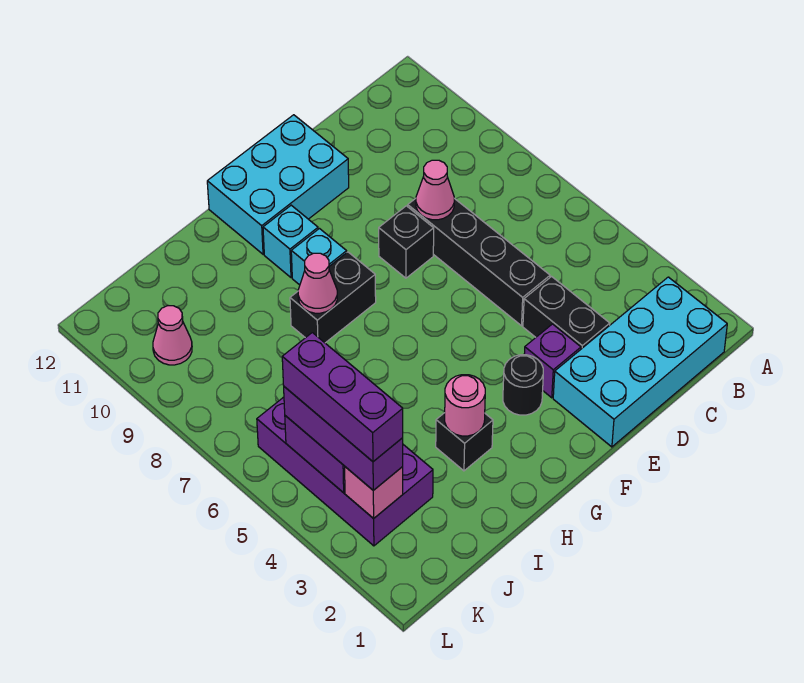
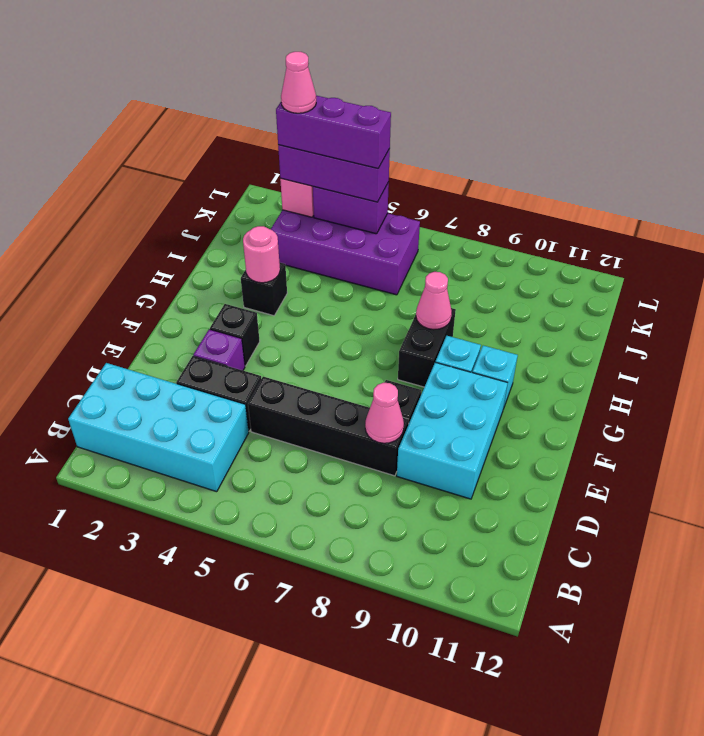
cyan brick B1:E2 level 1 -> cyan brick B1:C4 level 1
cyan brick E11:G12 level 1 -> cyan brick D9:F10 level 1
black round brick F3 level 1 -> black brick F3 level 1
pink cone K10 level 1 -> pink cone K3 level 5

